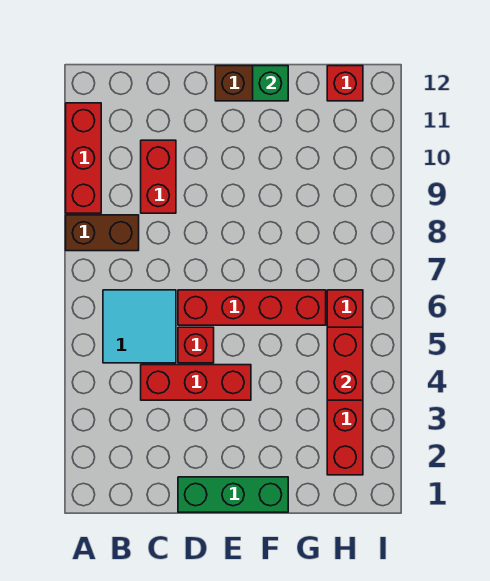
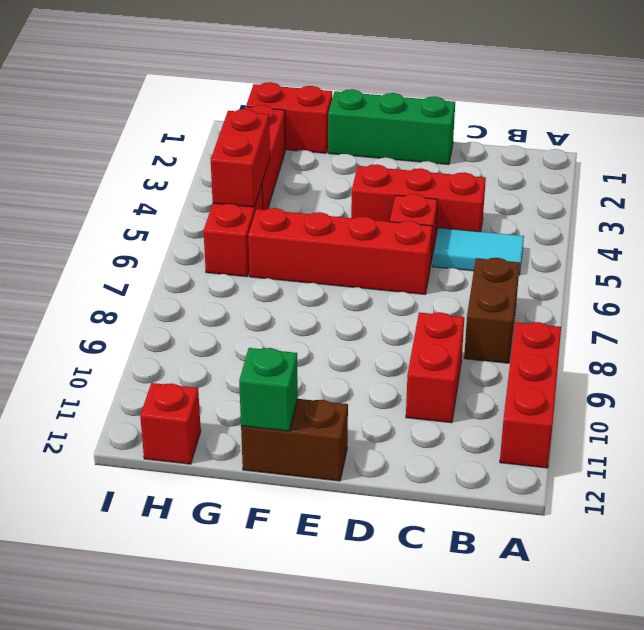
brown brick A8:B8 level 1 -> brown brick B7:B8 level 1
cyan tile B5:C6 level 1 -> cyan tile B5:C5 level 1
none -> red brick G1:H1 level 1

